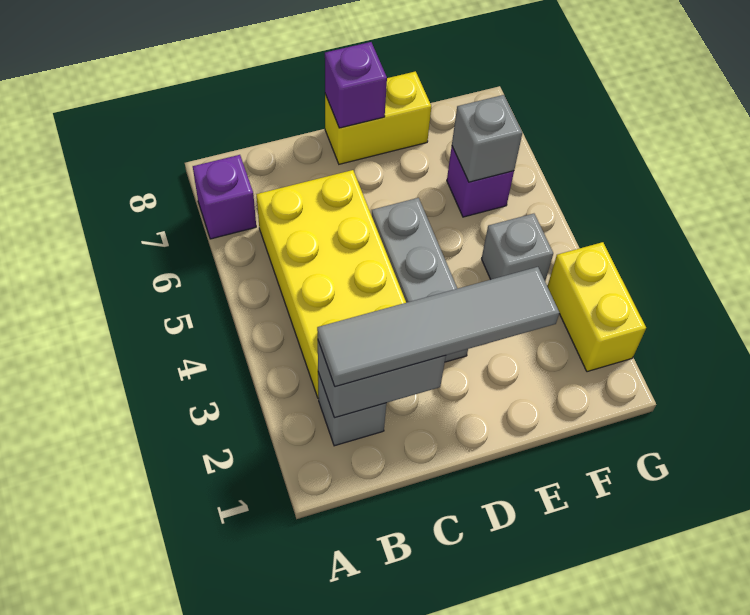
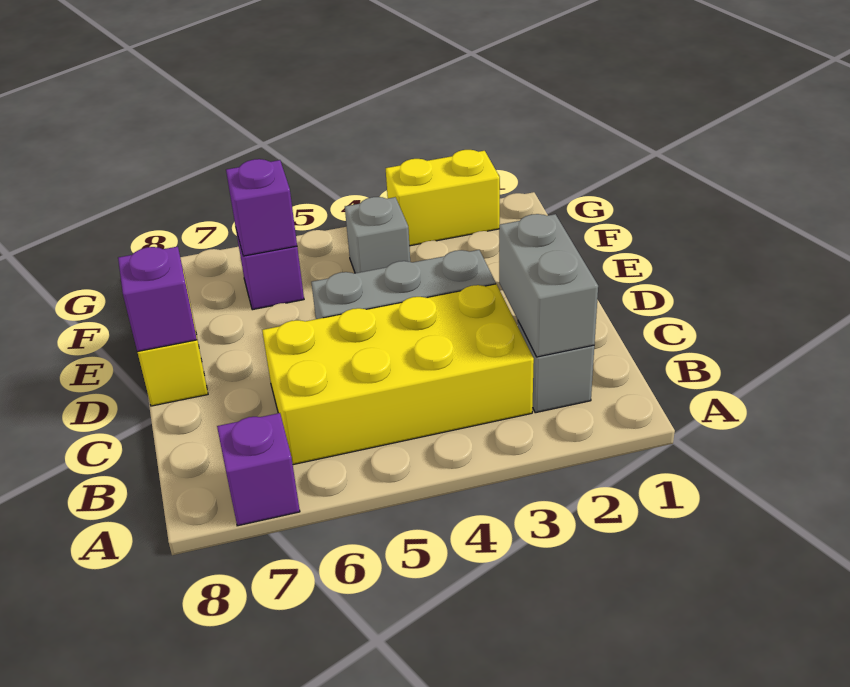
grey tile B2:E2 level 3 -> none
grey brick F6 level 2 -> purple brick F6 level 2

